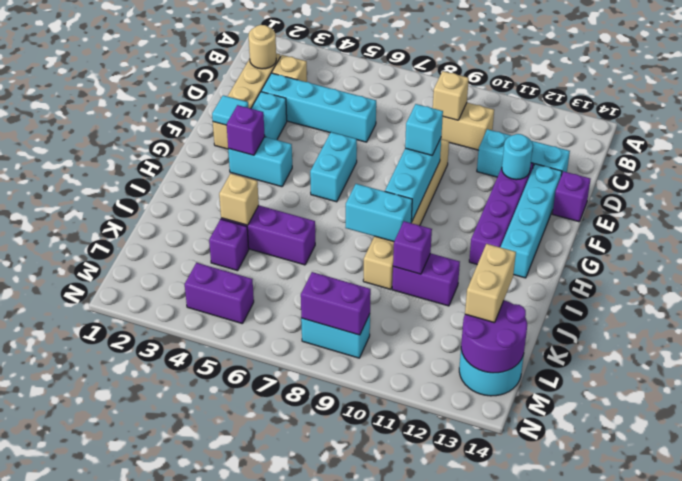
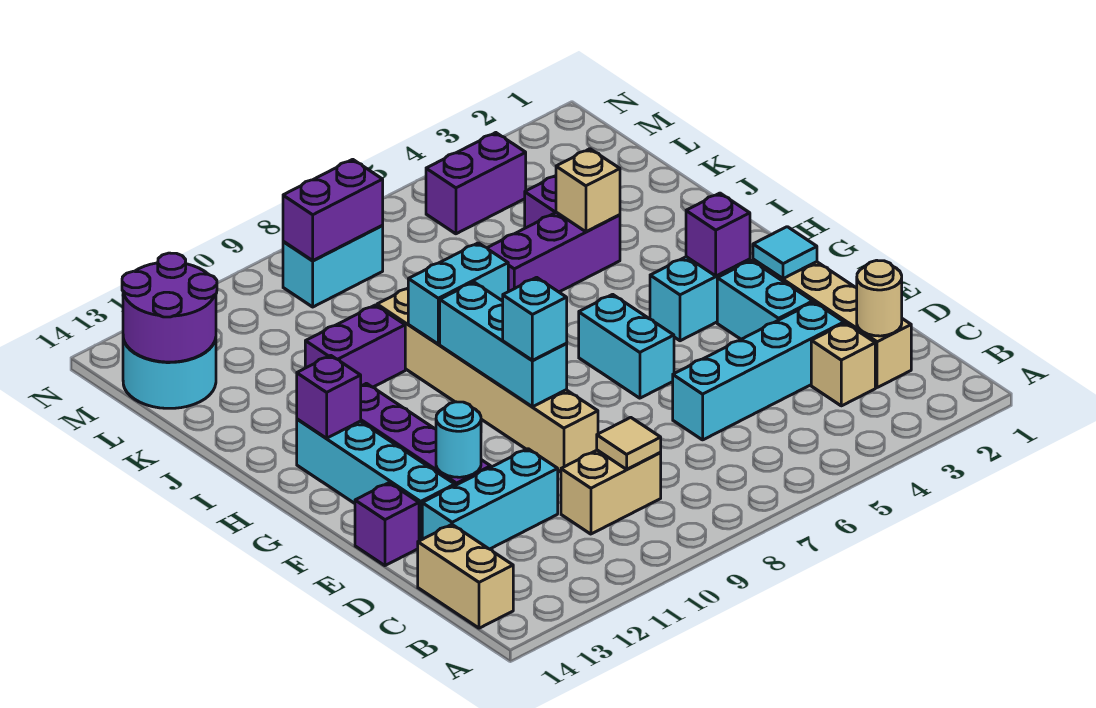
tan brick C9 level 2 -> tan tile C9 level 2
purple brick J10 level 2 -> purple brick H13 level 2
tan brick K13:L13 level 3 -> tan brick B14:C14 level 1

